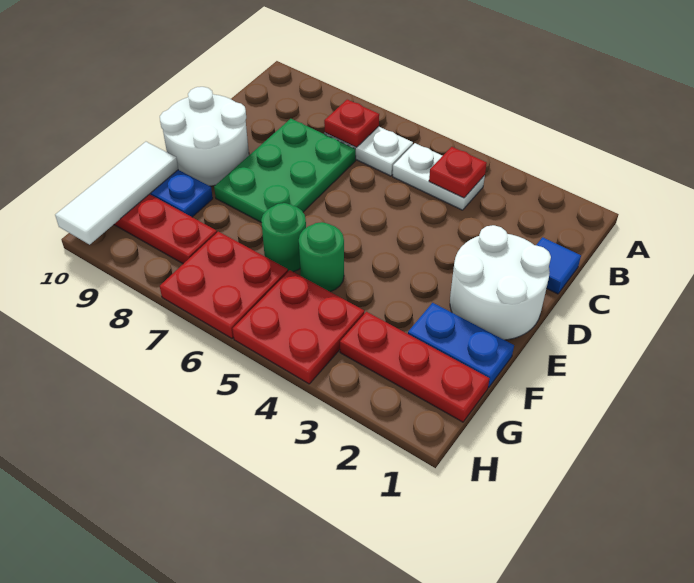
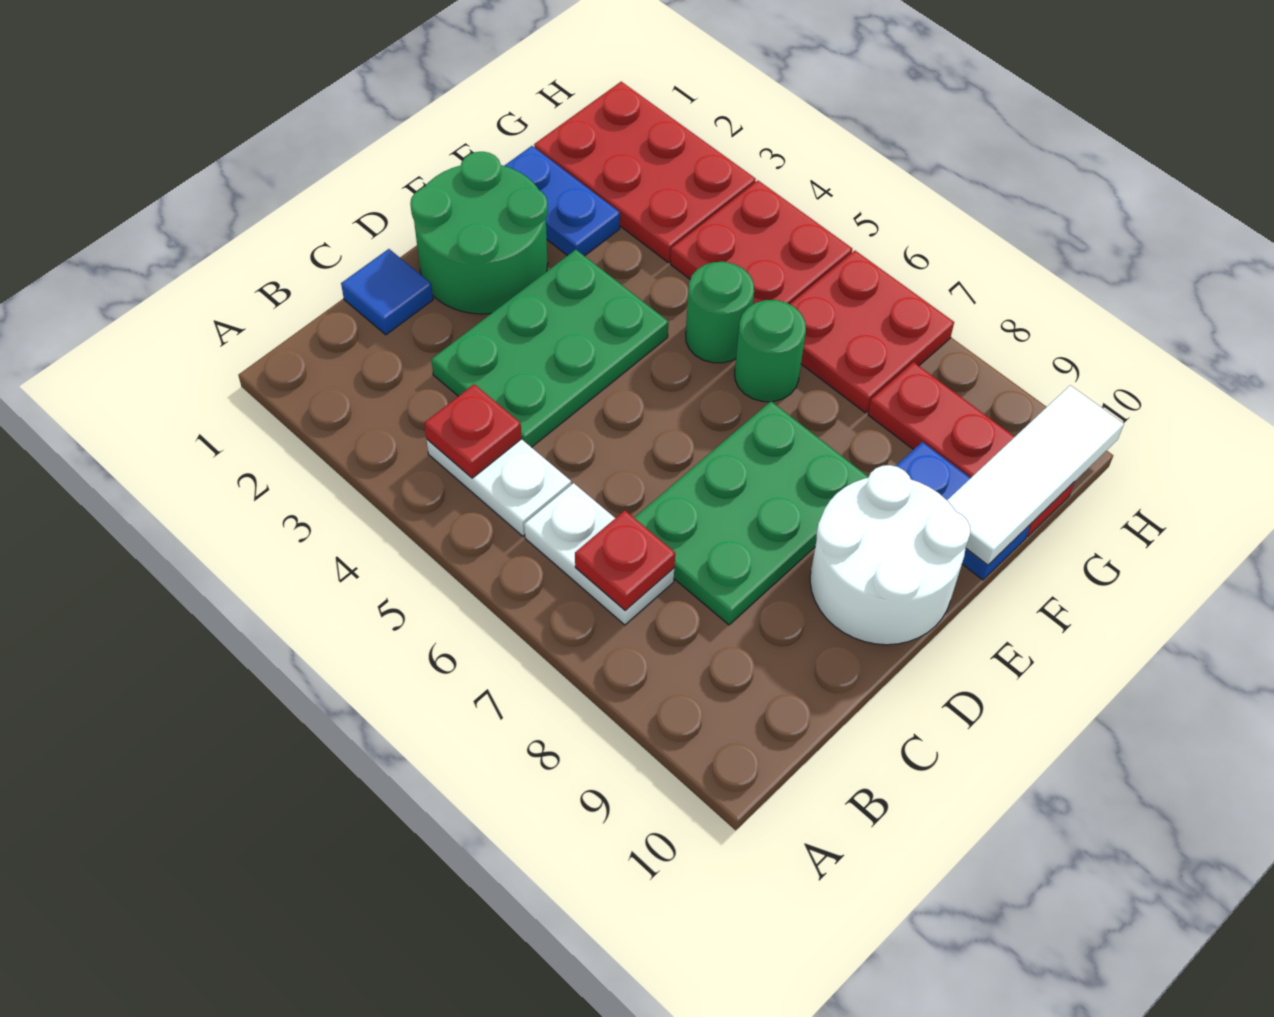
none -> green plate C3:E4 level 1
white round brick D1:E2 level 1 -> green round brick D1:E2 level 1
red plate G1:G3 level 1 -> red plate G1:H3 level 1

